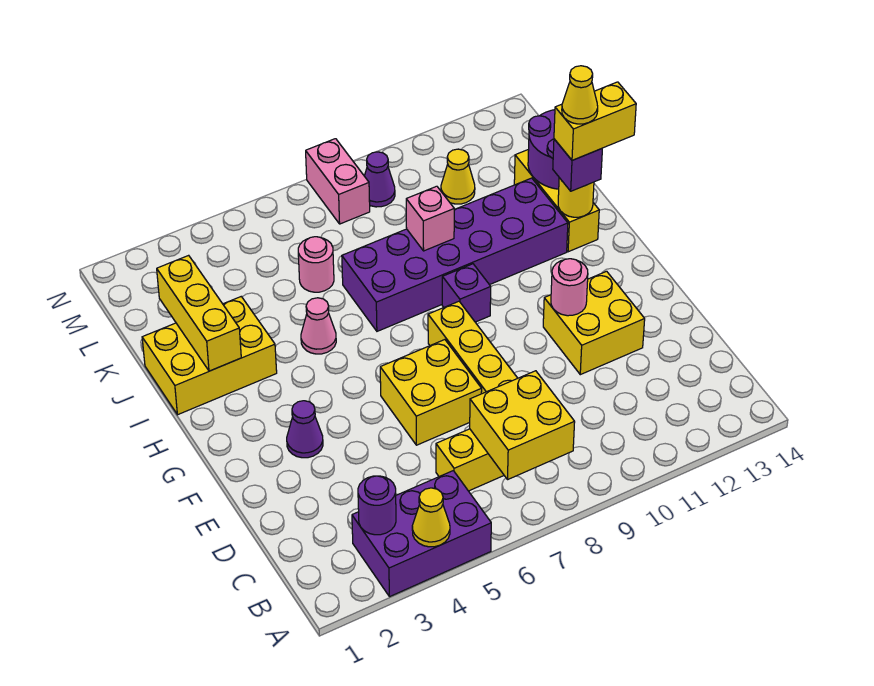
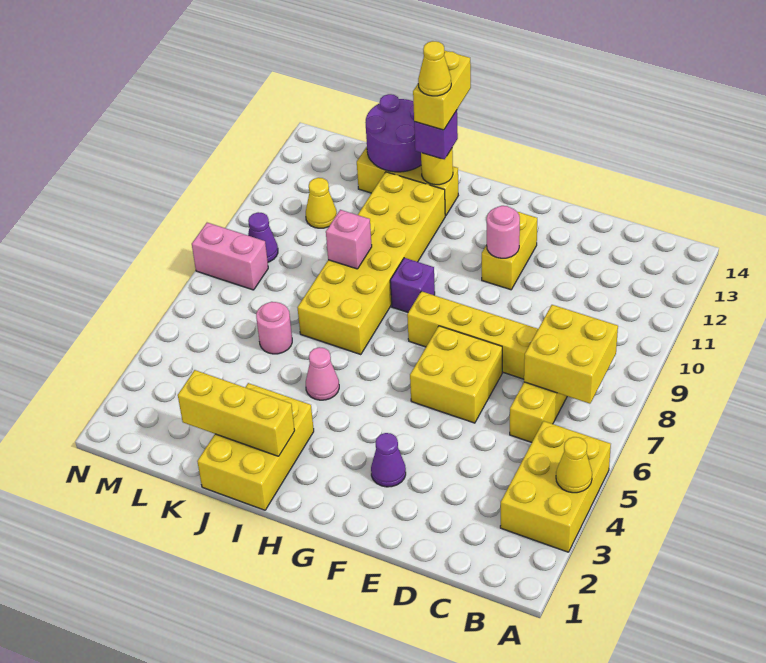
purple brick A3:B5 level 1 -> yellow brick A3:B5 level 1
purple round brick B3 level 2 -> none
yellow brick E11:F12 level 1 -> yellow brick F11:F12 level 1
purple brick I7:J12 level 1 -> yellow brick I7:J12 level 1

